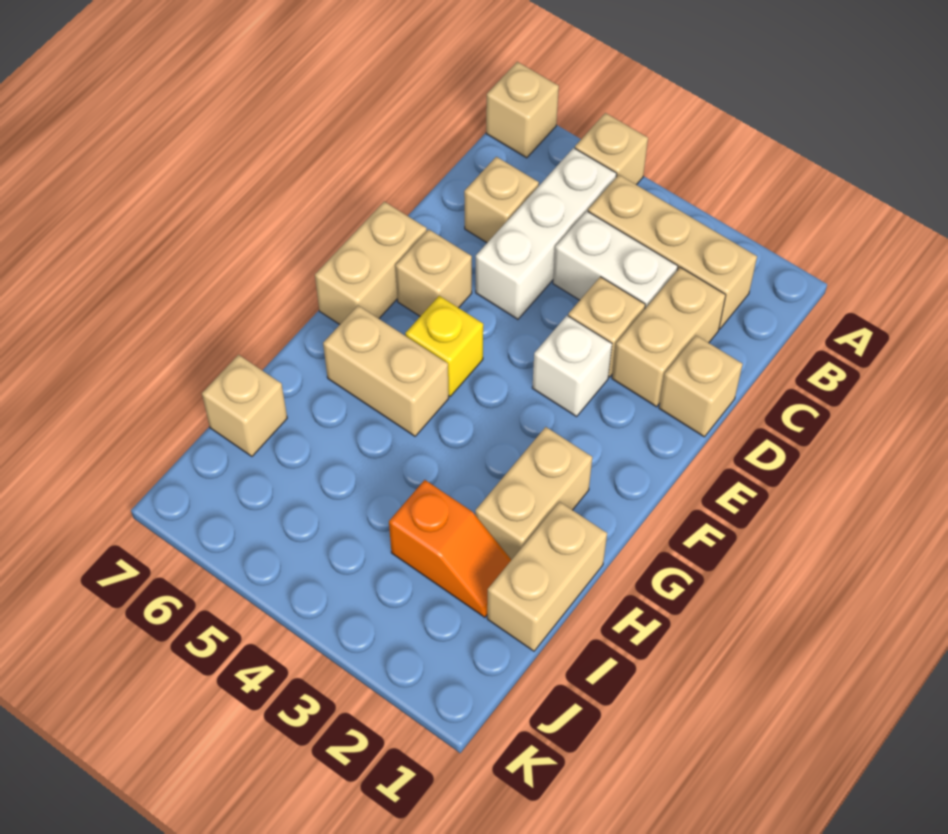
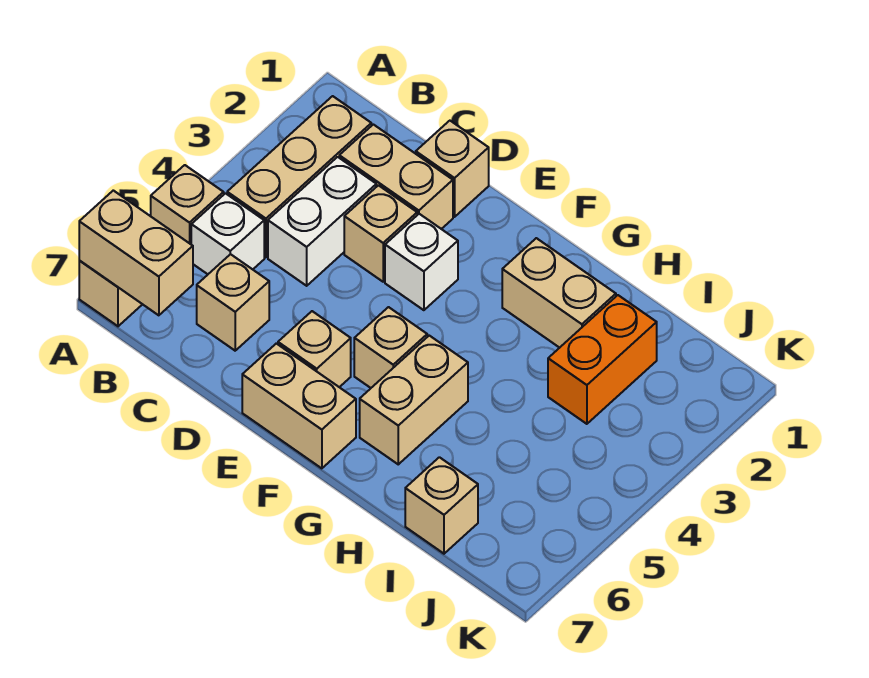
white brick B5:D5 level 1 -> white brick B5 level 1
yellow brick F5 level 1 -> tan brick F5 level 1
tan brick H1:I1 level 1 -> tan brick A7:B7 level 2
orange slope I2:I3 level 1 top 3 -> orange brick I2:I3 level 1

